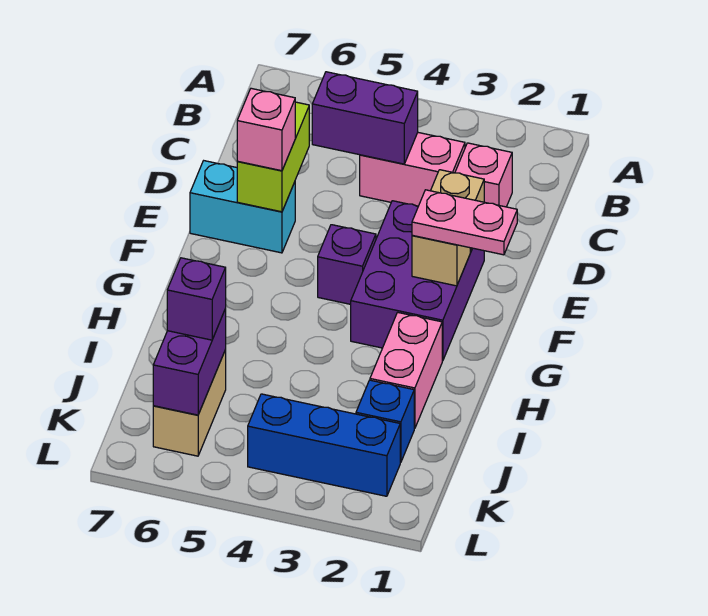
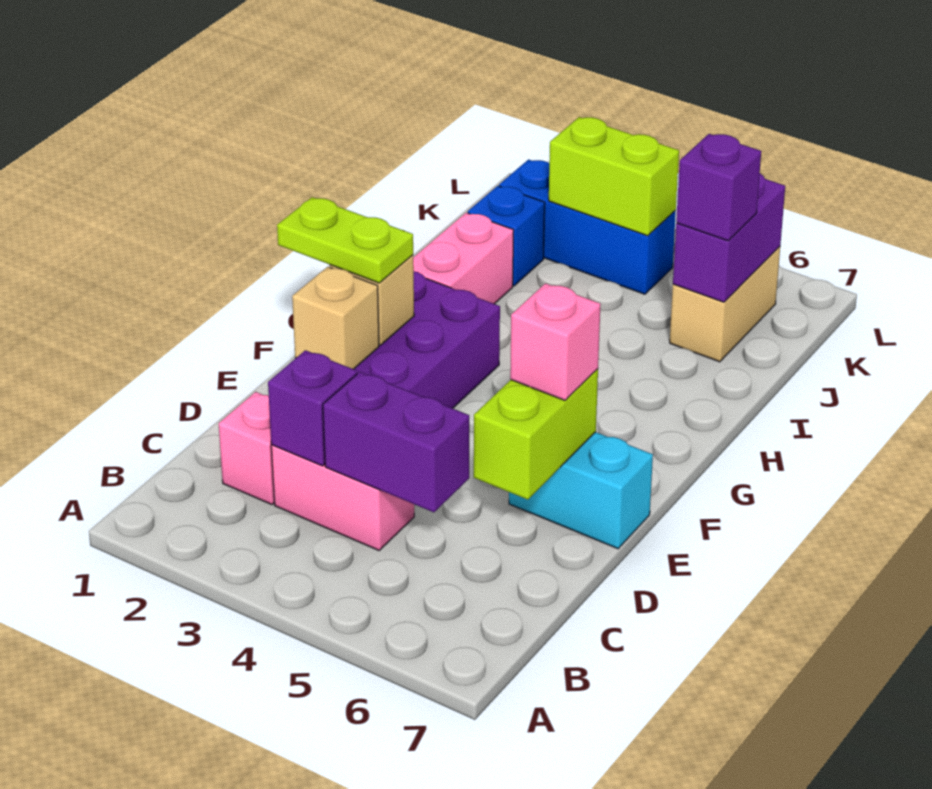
pink plate F1:F2 level 3 -> lime plate F1:F2 level 3
purple brick F4 level 1 -> purple brick C3 level 2
none -> lime brick K3:K4 level 2

